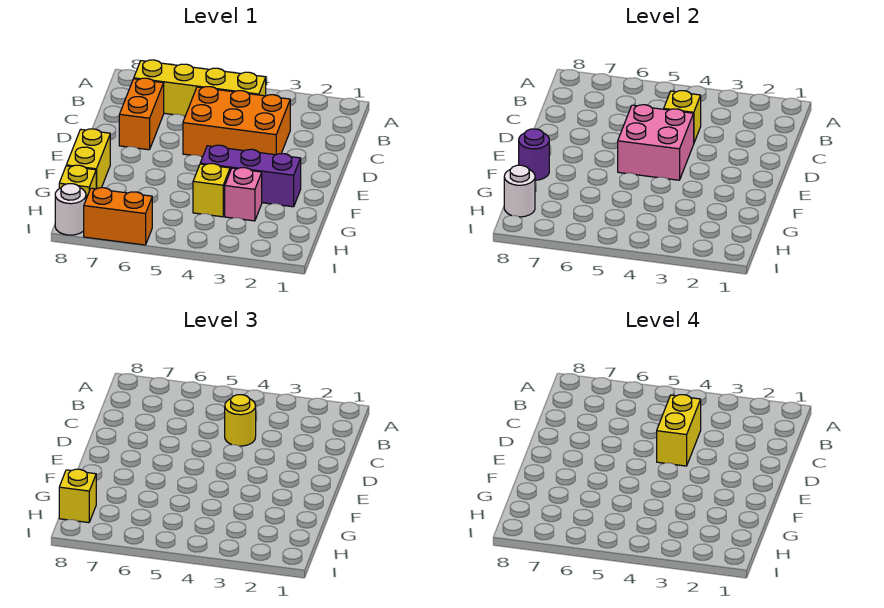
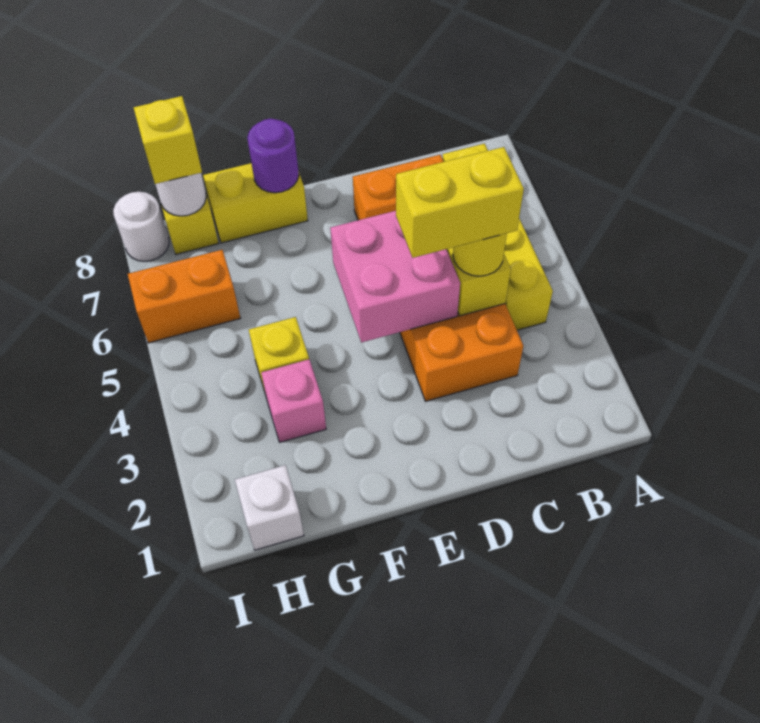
purple brick F2:F4 level 1 -> none
none -> white brick H1 level 1
orange brick I6:I7 level 1 -> orange brick H6:I6 level 1

